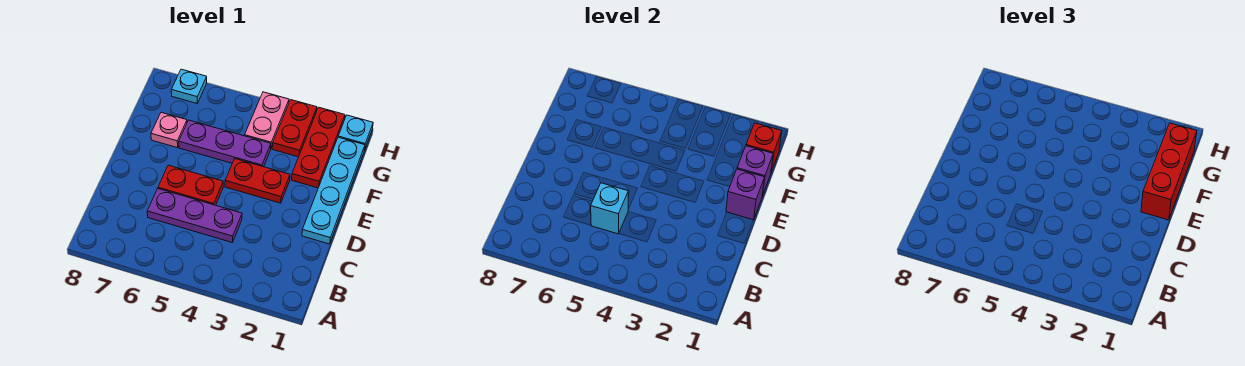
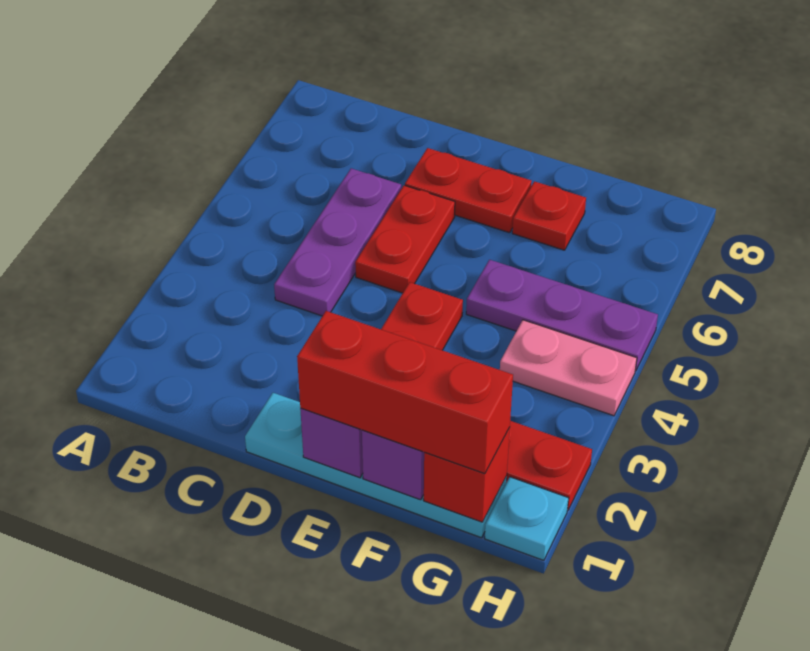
cyan brick C5 level 2 -> none
purple plate F4:F6 level 1 -> purple plate F5:H5 level 1
pink plate F7 level 1 -> red plate F7 level 1
red plate G3:H3 level 1 -> red plate D7:E7 level 1
cyan plate H7 level 1 -> none

